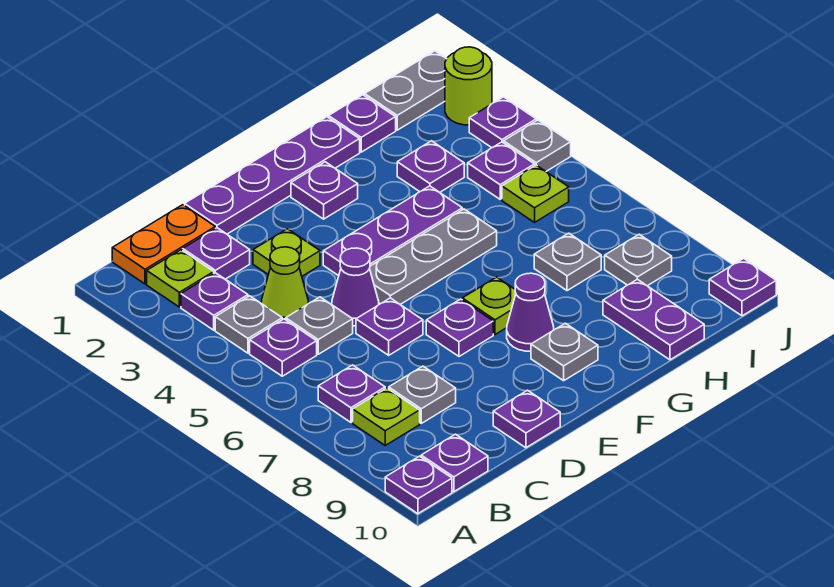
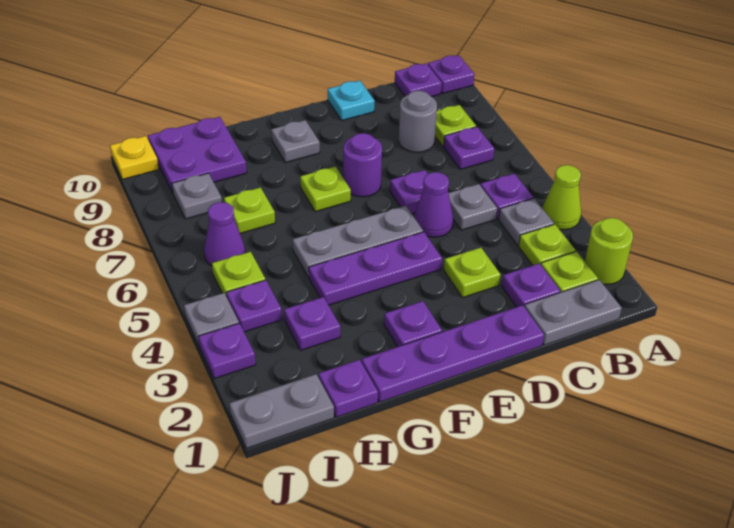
orange plate B1:C1 level 1 -> grey plate B1:C1 level 1
purple plate B3 level 1 -> lime plate B3 level 1
lime cone C4 level 1 -> lime cone A4 level 1
grey plate C8 level 1 -> grey round brick C8 level 1
purple plate D10 level 1 -> cyan plate D10 level 1
purple plate E7 level 1 -> purple round brick E7 level 1
purple cone F8 level 1 -> purple cone I6 level 1
grey plate H7 level 1 -> lime plate H7 level 1
purple plate H9:H10 level 1 -> purple plate H9:I10 level 1
lime round brick J2 level 1 -> lime round brick A2 level 1
purple plate J10 level 1 -> yellow plate J10 level 1

